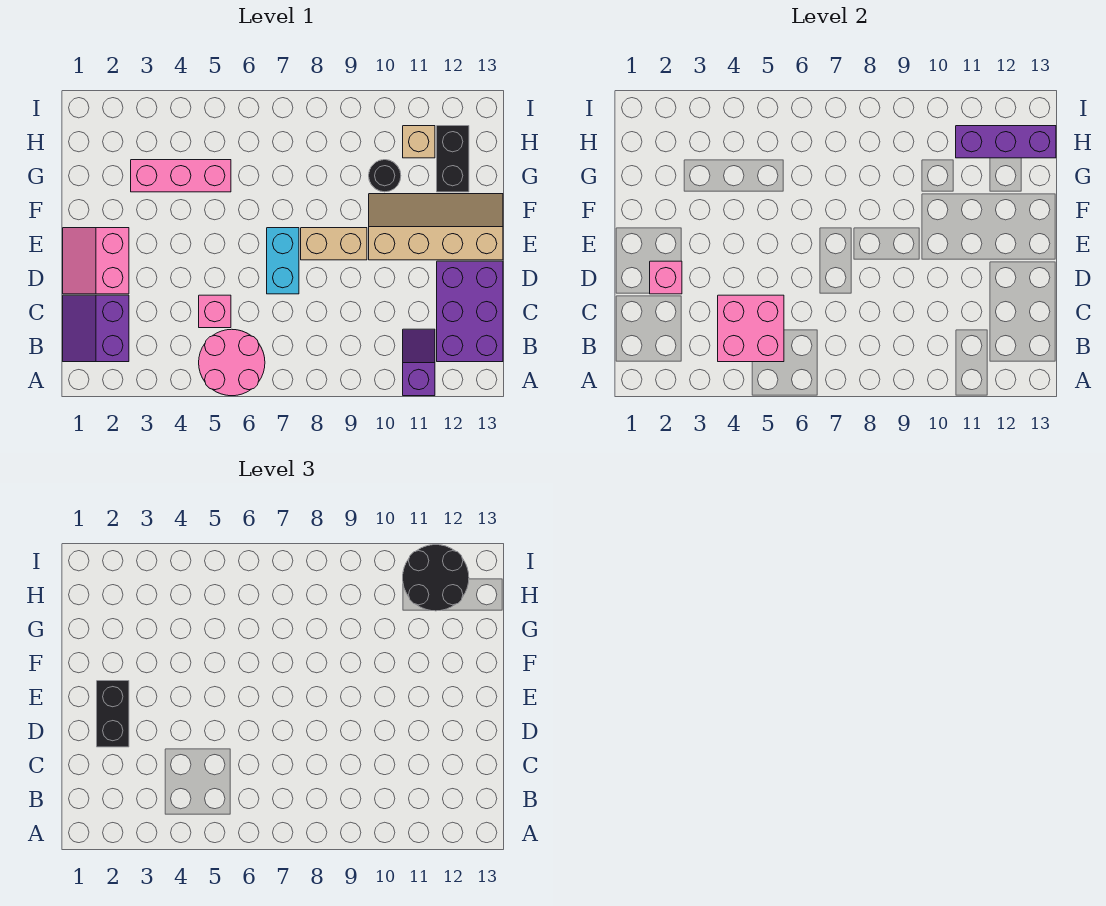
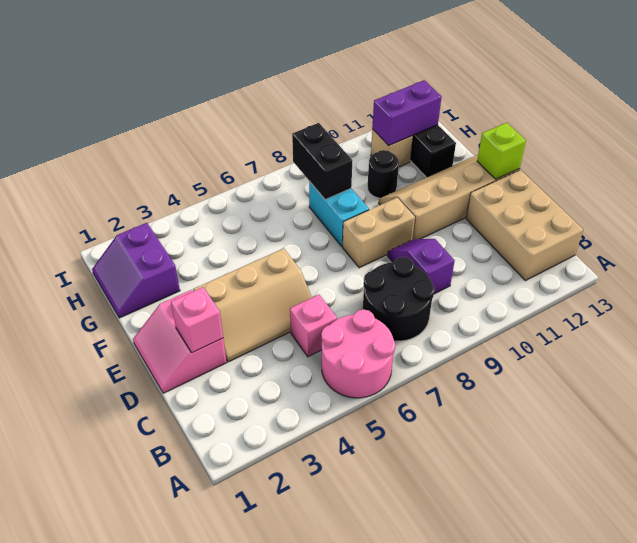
purple slope A11:B11 level 1 top A -> purple slope C9:D9 level 1 top C
purple slope B1:C2 level 1 top 2 -> purple slope G1:H2 level 1 top 2
pink brick B4:C5 level 2 -> none
purple brick B12:D13 level 1 -> tan brick B12:D13 level 1
black brick D2:E2 level 3 -> black brick G8:H8 level 2
none -> tan slope D3:E5 level 1 top E
cyan brick D7:E7 level 1 -> cyan brick F8:G8 level 1
none -> lime brick E13 level 2
pink brick G3:G5 level 1 -> none
purple brick H11:H13 level 2 -> purple brick H11:H12 level 2
black round brick H11:I12 level 3 -> black round brick B7:C8 level 1

